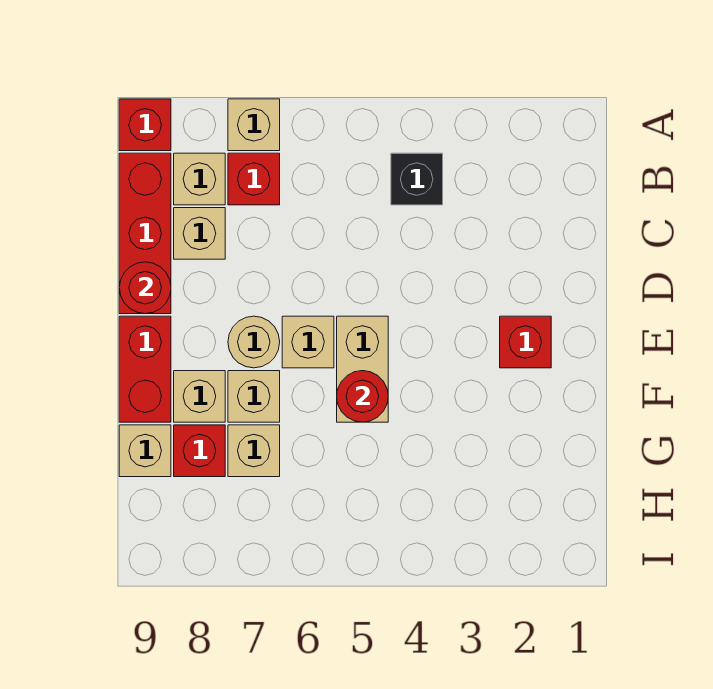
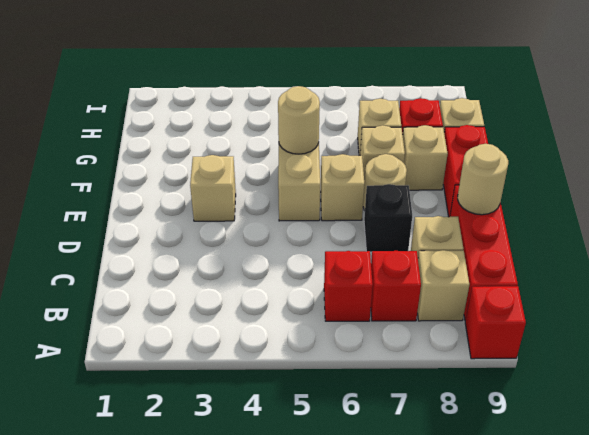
tan brick A7 level 1 -> tan brick E3 level 1
black brick B4 level 1 -> black brick D7 level 1
red round brick D9 level 2 -> tan round brick D9 level 2
red brick E2 level 1 -> red brick B6 level 1
red round brick F5 level 2 -> tan round brick F5 level 2

